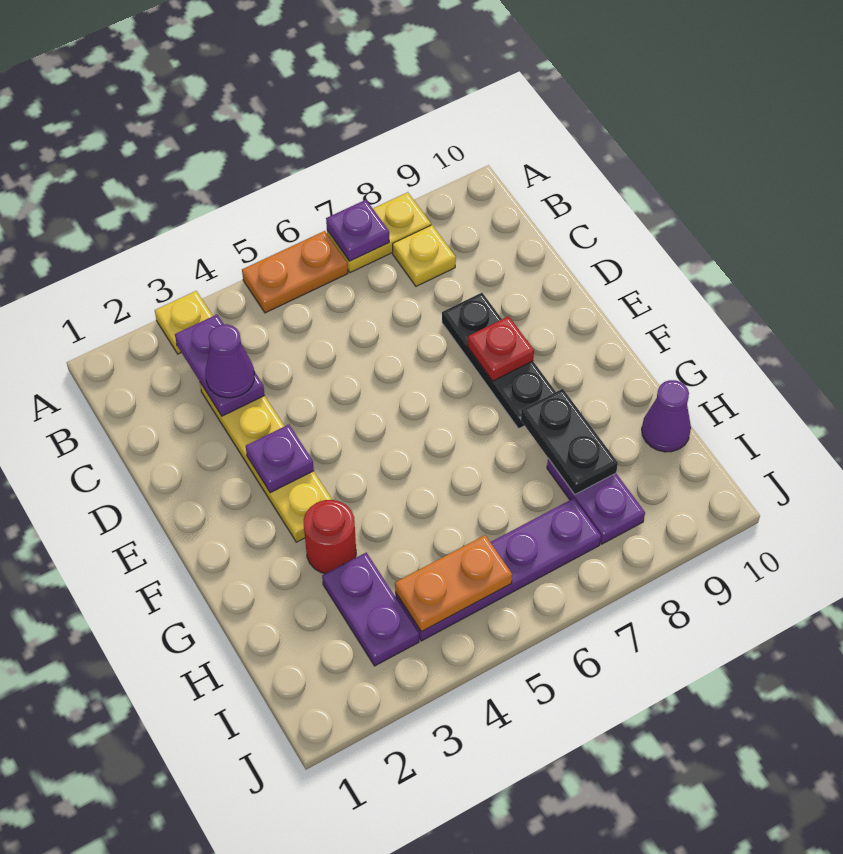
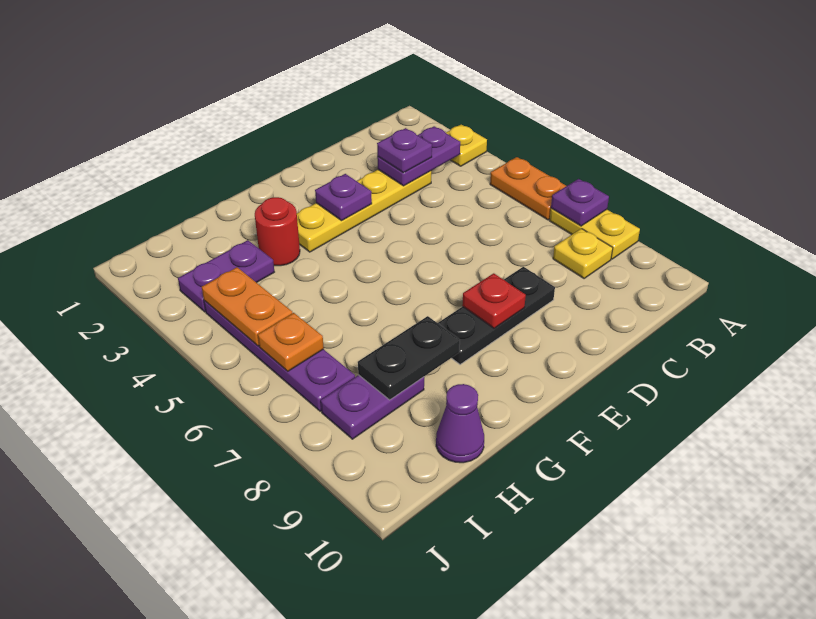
purple cone C3 level 3 -> purple plate C3 level 3
none -> orange plate I6 level 2

